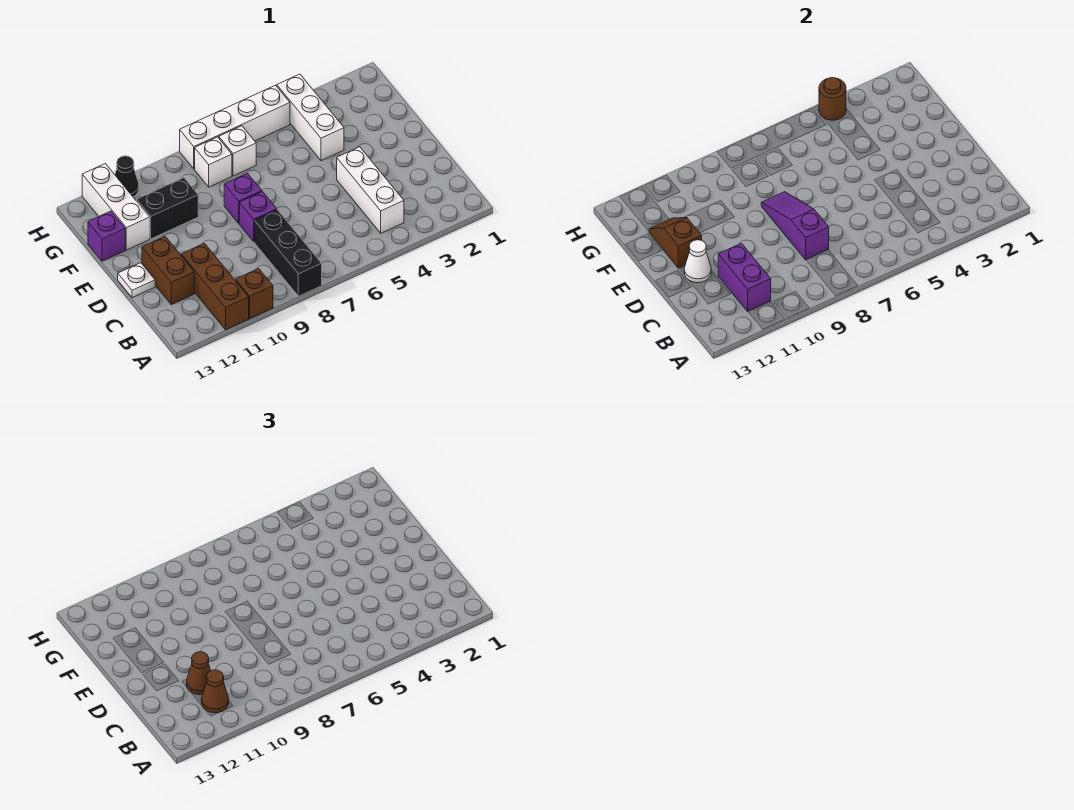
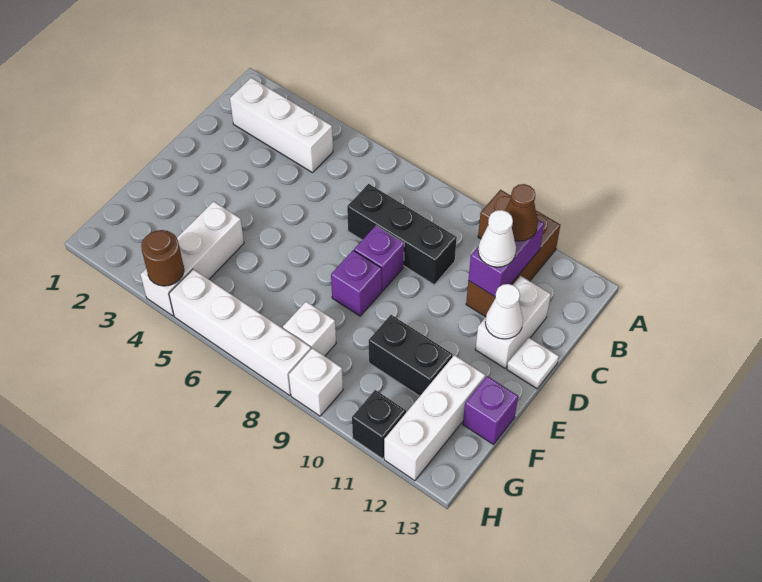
black brick A8:C8 level 1 -> black brick C7:C9 level 1
white brick B4:D4 level 1 -> white brick B2:B4 level 1
purple slope C8:E8 level 2 top C -> none
brown cone C11 level 3 -> white cone C11 level 3
brown brick C12:D12 level 1 -> white brick C12:D12 level 1
brown slope E12:F12 level 2 top E -> none
white brick G7 level 1 -> white brick H9 level 1
black cone H11 level 1 -> black brick H11 level 1

